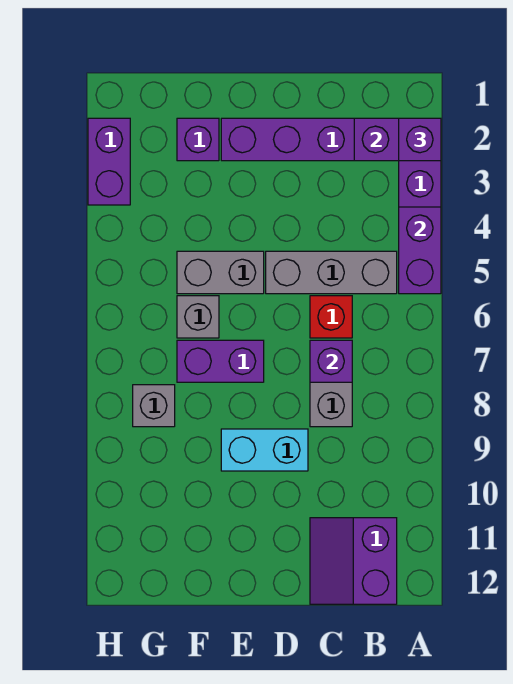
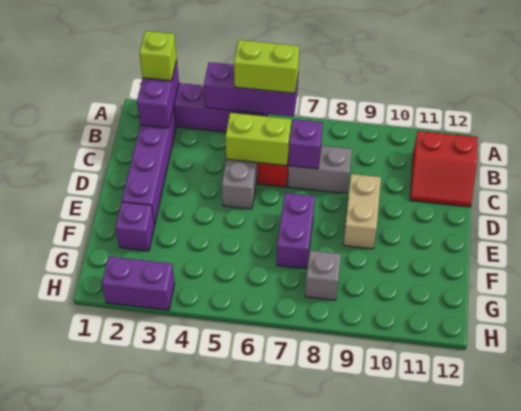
purple brick A2 level 3 -> lime brick A2 level 3
purple brick A4:A5 level 2 -> purple brick A4:A6 level 2
none -> lime brick A5:A6 level 3
purple slope B11:C12 level 1 top B -> red slope B11:C12 level 1 top B
none -> lime brick C5:C6 level 2
cyan brick D9:E9 level 1 -> tan brick D9:E9 level 1
grey brick E5:F5 level 1 -> none
grey brick F6 level 1 -> none

